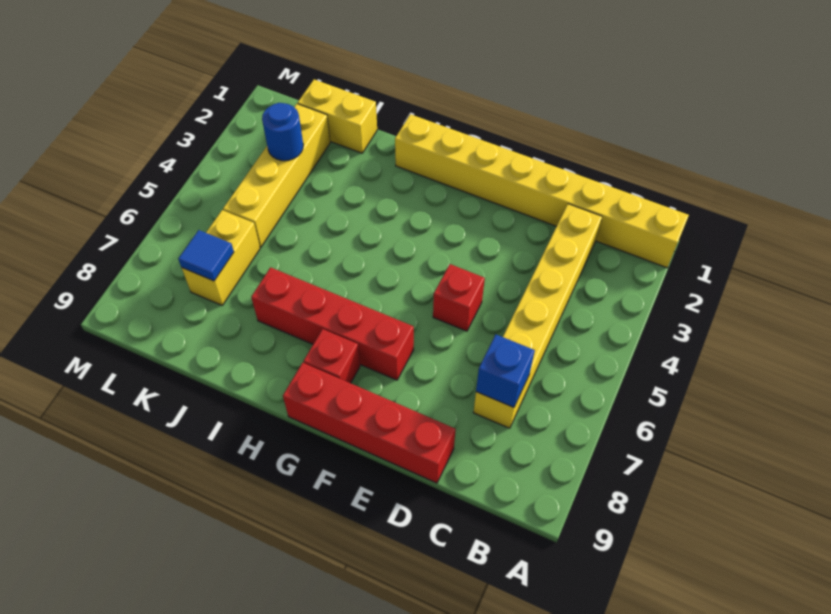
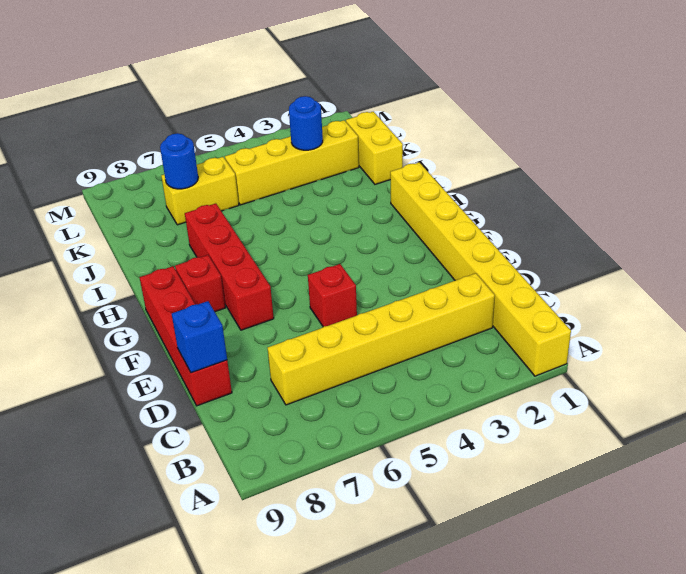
blue brick C7 level 2 -> blue brick D9 level 2
blue tile K7 level 2 -> blue round brick K7 level 2

